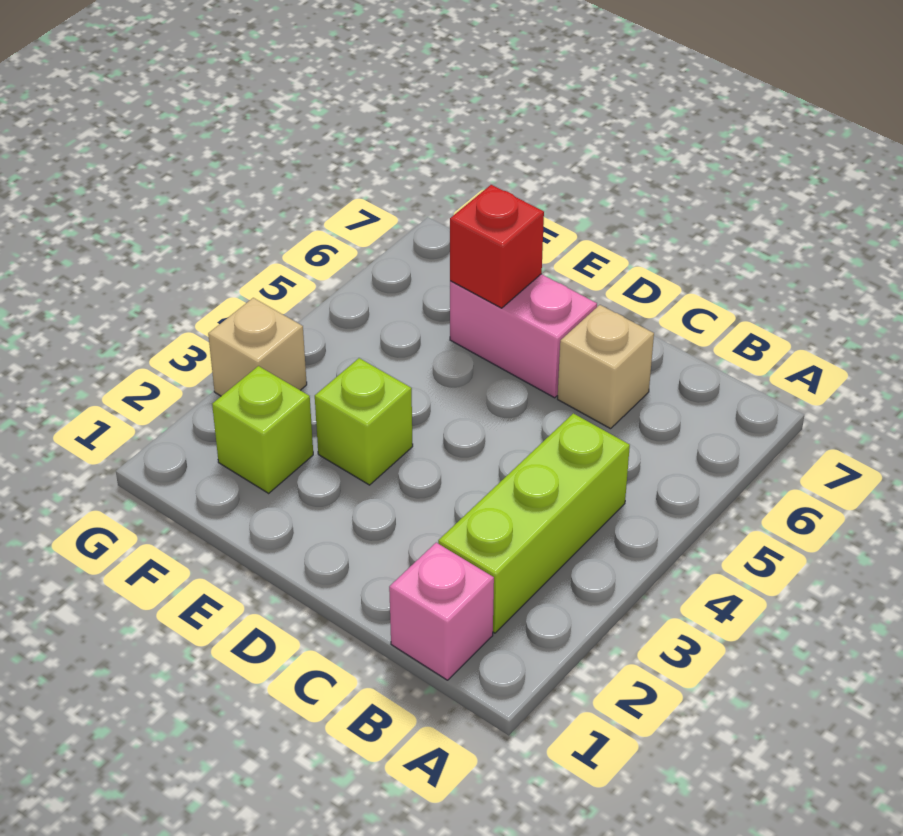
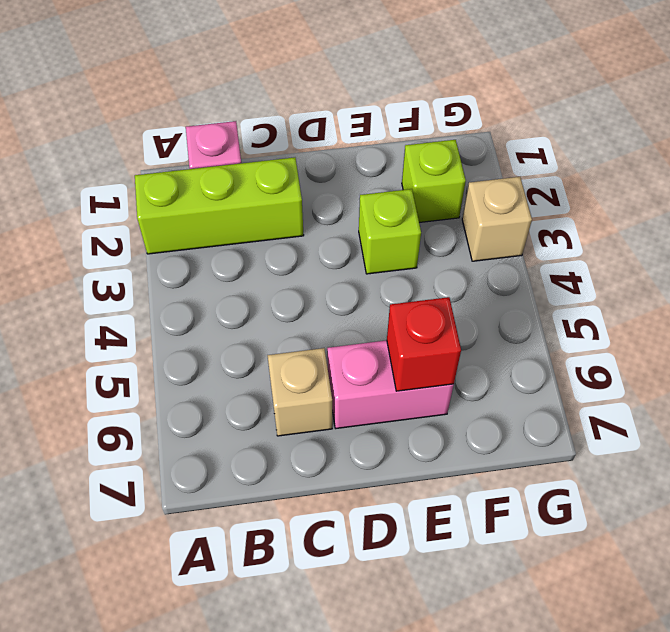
lime brick B2:B4 level 1 -> lime brick A2:C2 level 1

